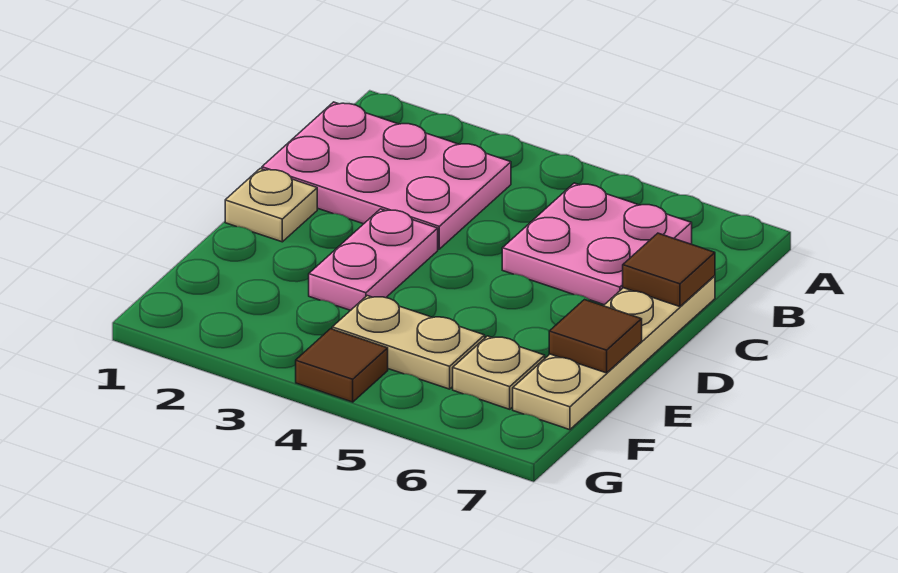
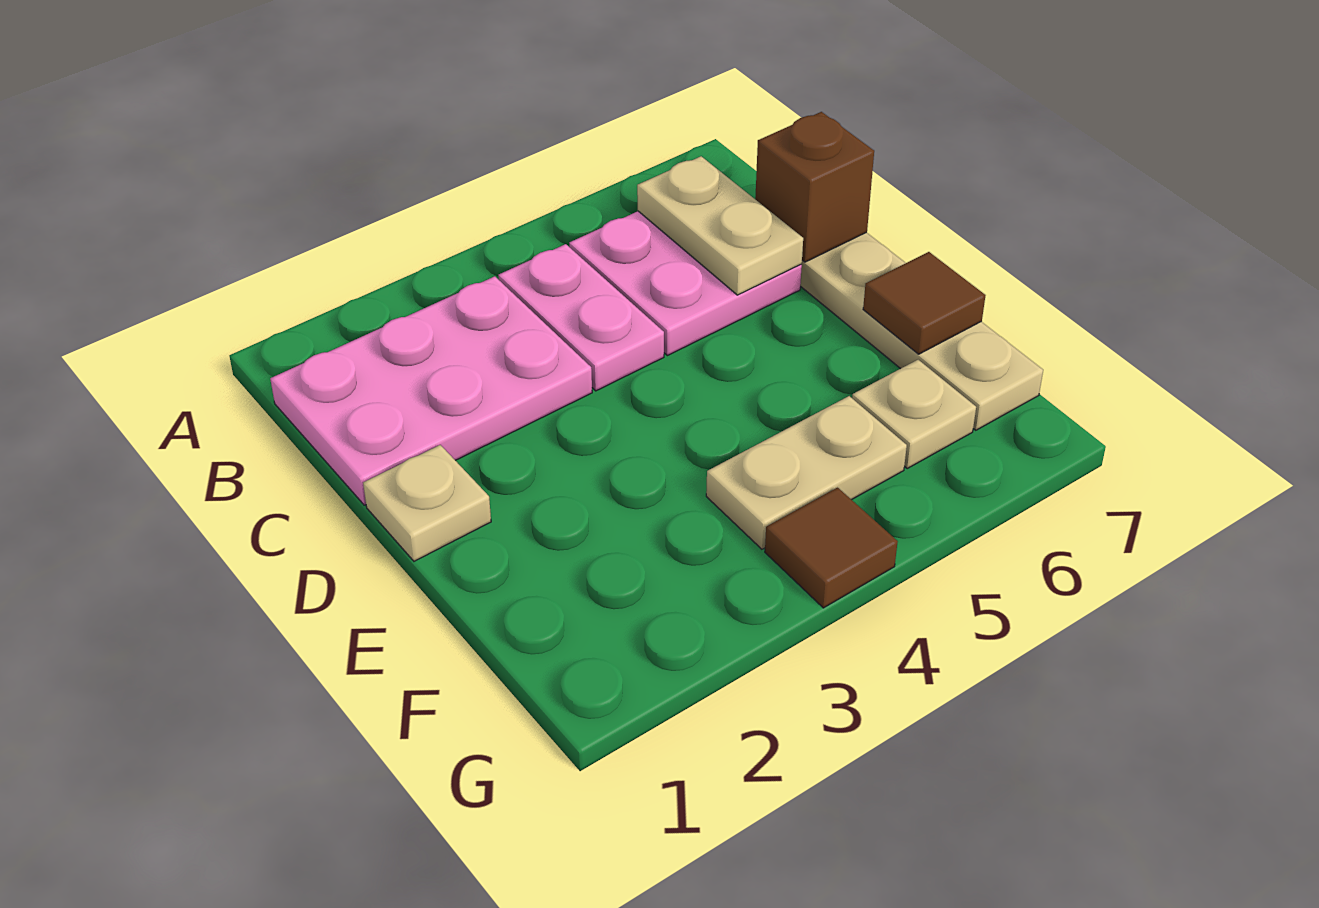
none -> tan plate B6:C6 level 2
brown tile C7 level 2 -> brown brick C7 level 2
pink plate D3:E3 level 1 -> pink plate B4:C4 level 1

